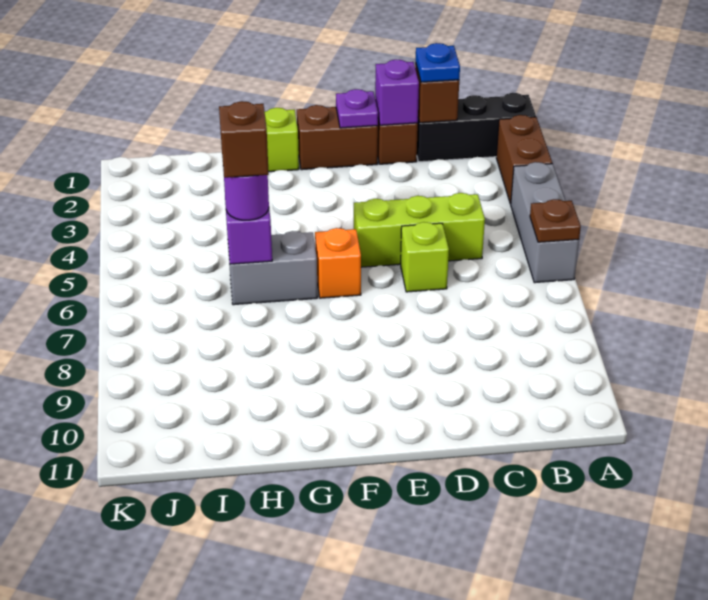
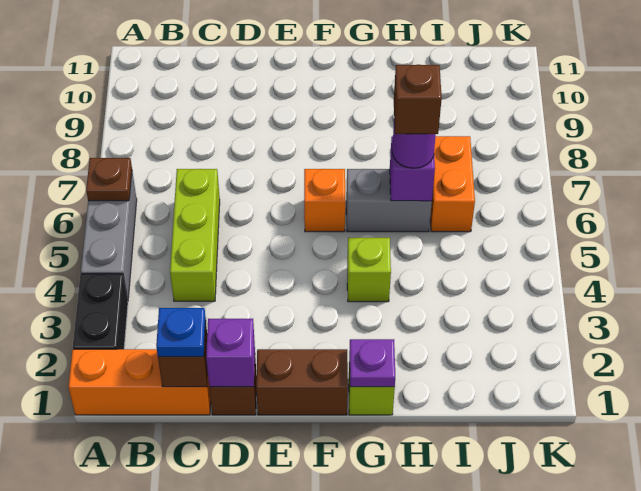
black brick A1:C1 level 1 -> orange brick A1:C1 level 1
brown brick A2:A3 level 1 -> black brick A2:A3 level 1
lime brick C5:E5 level 1 -> lime brick C4:C6 level 1
lime brick D6 level 1 -> lime brick G4 level 1
purple plate E1 level 2 -> purple plate G1 level 2
none -> orange brick I6:I7 level 1

